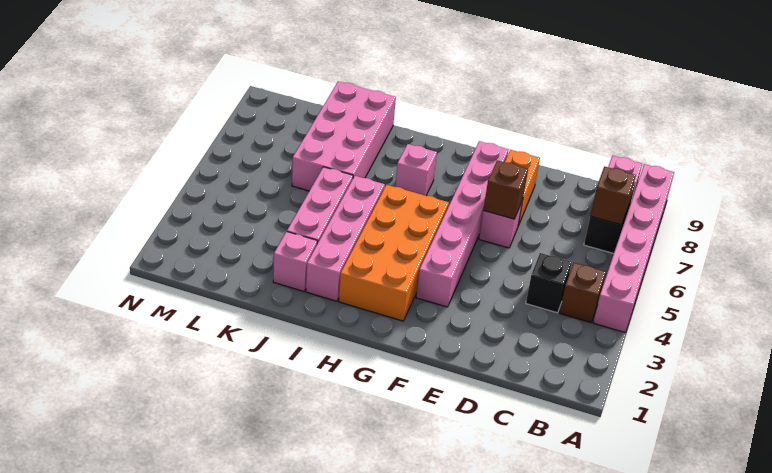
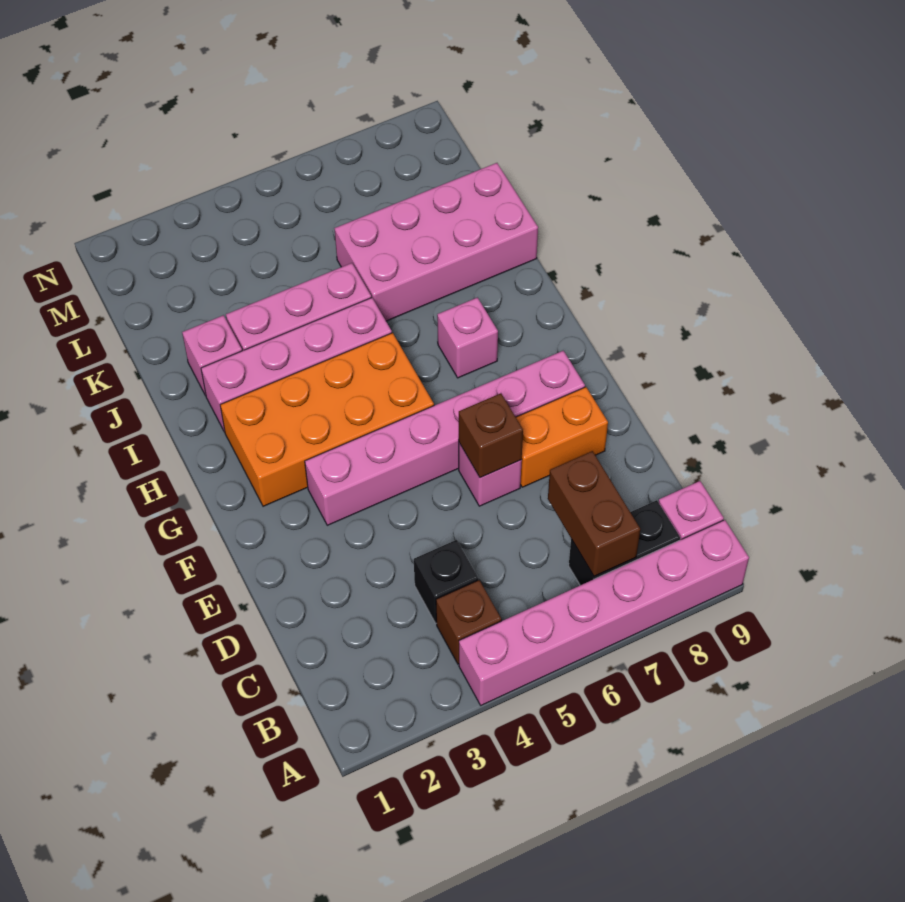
brown brick B7 level 2 -> brown brick B7:C7 level 2

